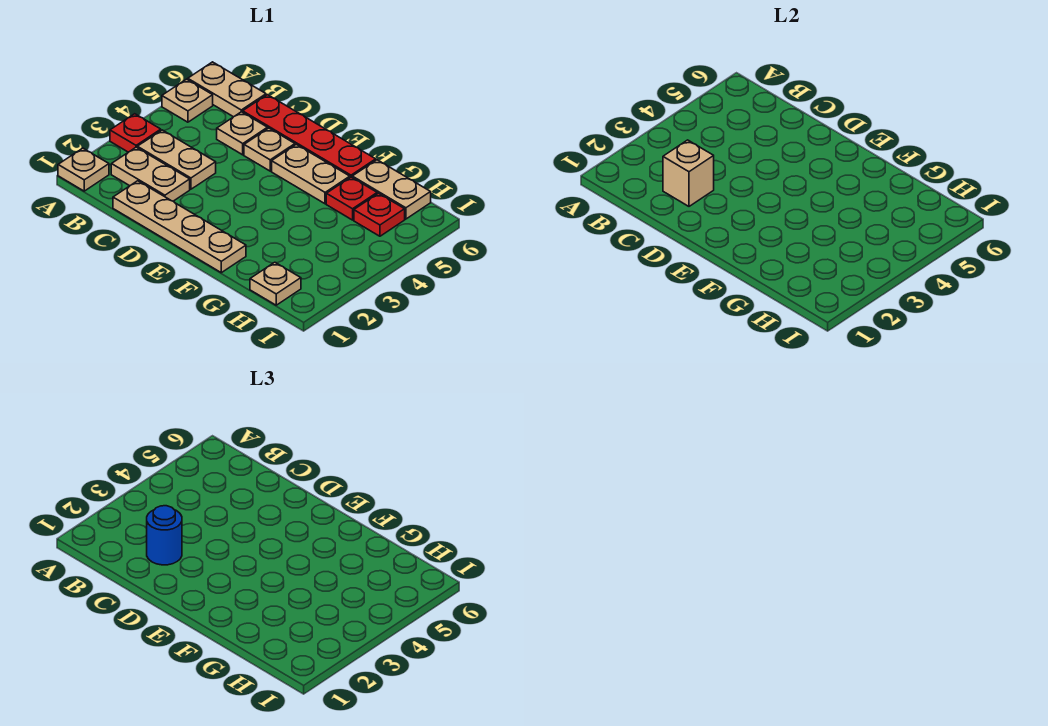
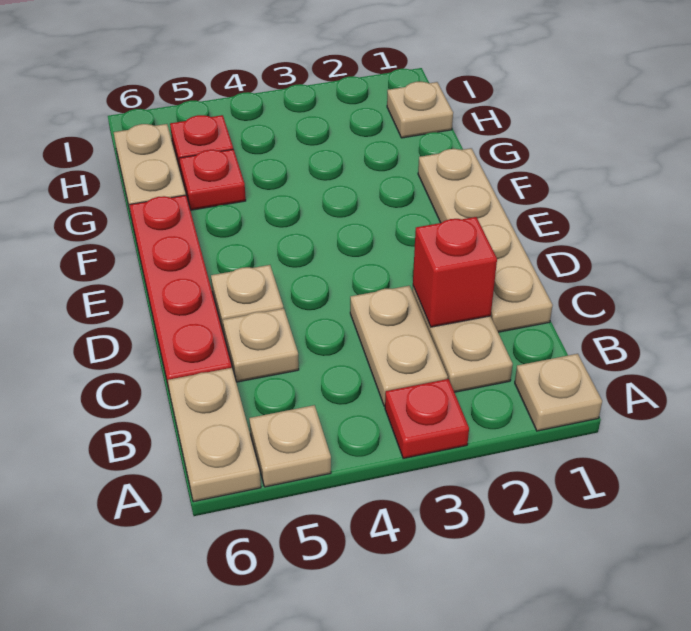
tan brick C2 level 2 -> red brick C2 level 2
blue round brick C2 level 3 -> none
tan plate E5:F5 level 1 -> none

